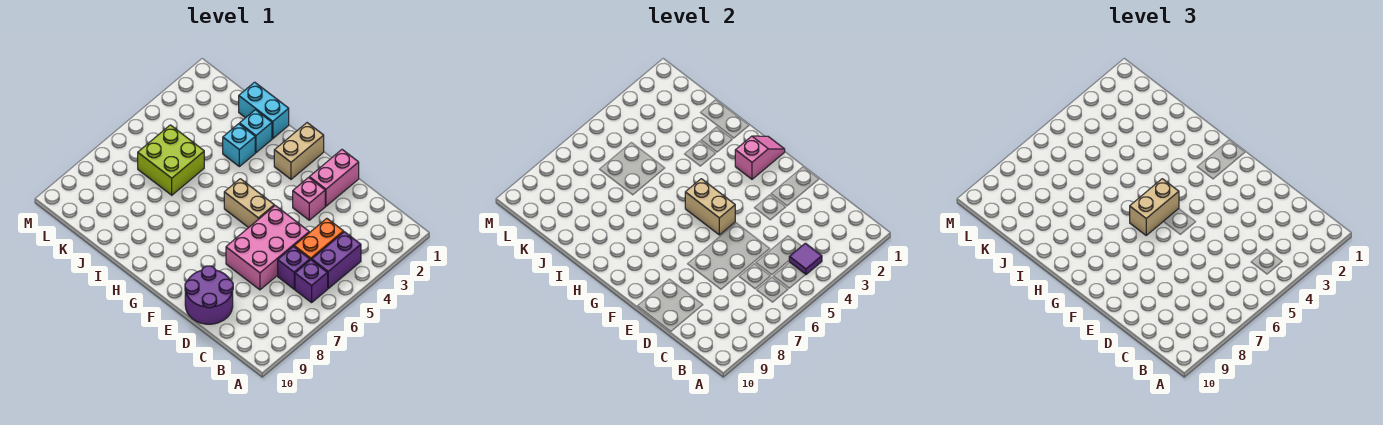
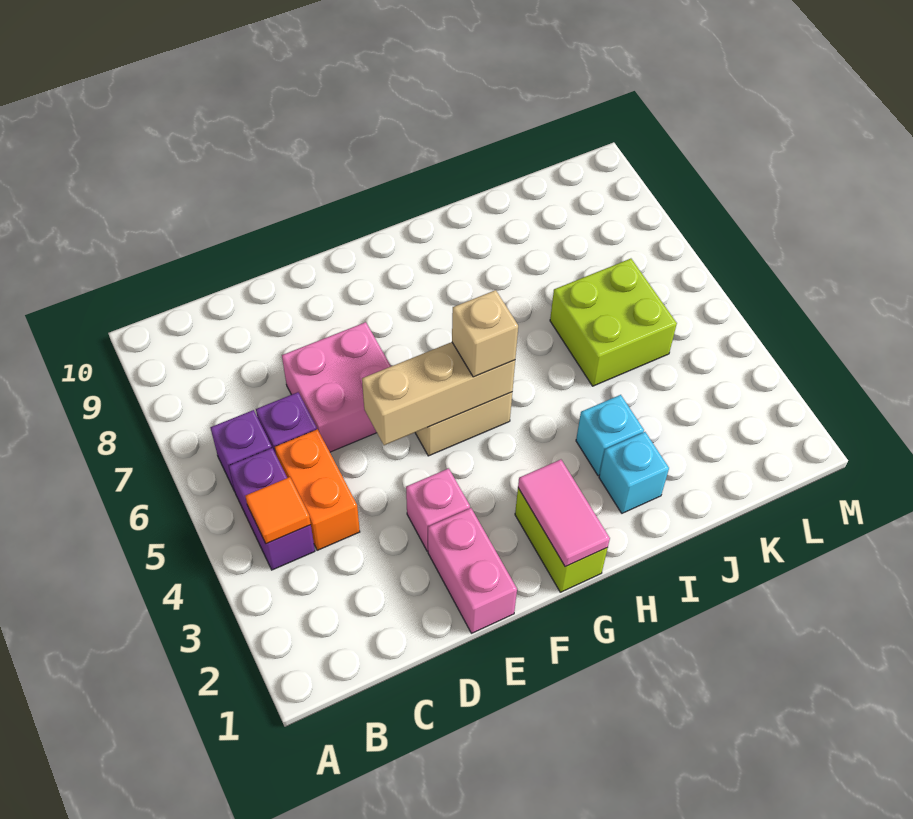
purple tile B4 level 2 -> orange tile B4 level 2
pink brick D5:E7 level 1 -> pink brick D6:E7 level 1
purple round brick D9:E10 level 1 -> none
tan brick F5:G5 level 2 -> tan brick E5:G5 level 2
tan brick G1:G2 level 1 -> lime brick G1:G2 level 1
pink slope G1:G2 level 2 top 2 -> pink tile G1:G2 level 2
tan brick G5:G6 level 3 -> tan brick G5 level 3
cyan brick I1:J1 level 1 -> none

